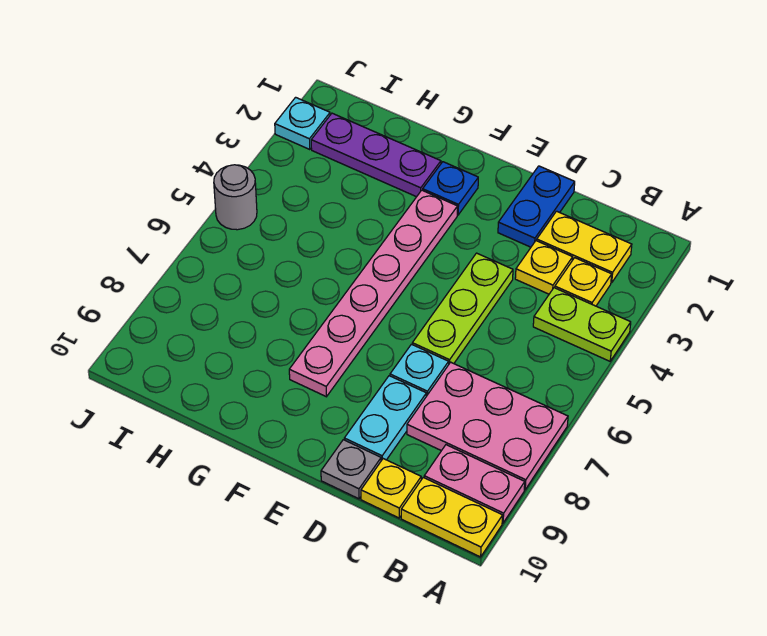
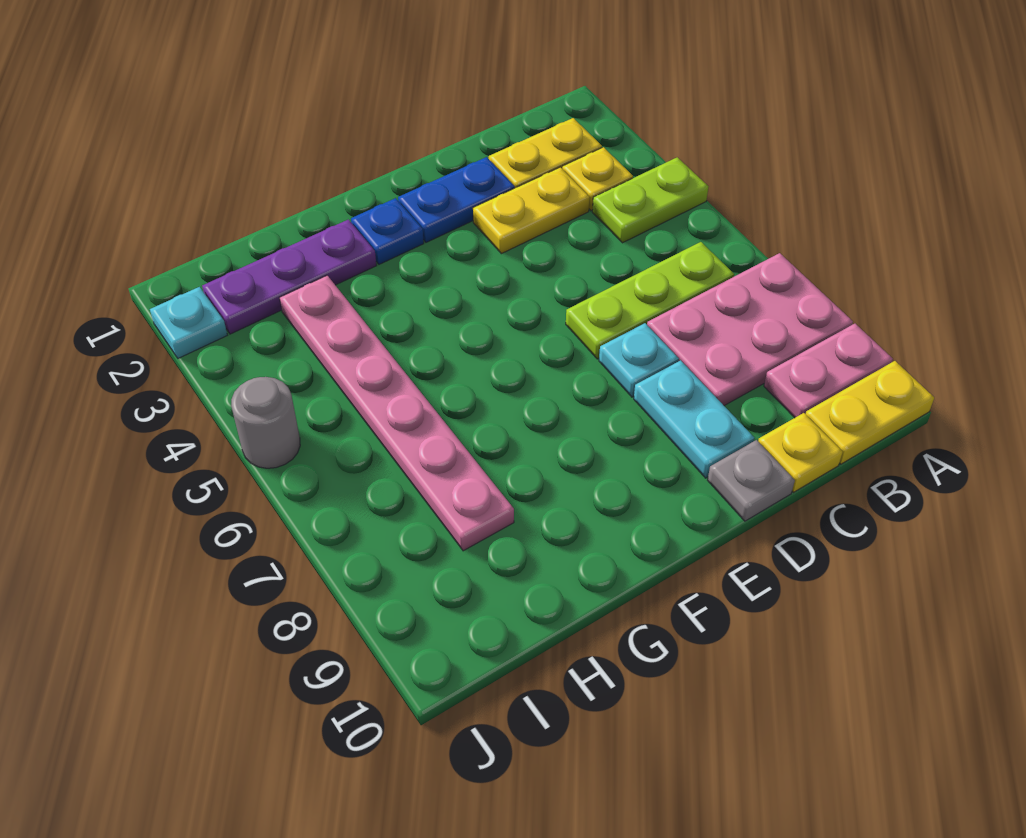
yellow plate C3 level 1 -> yellow plate C3:D3 level 1
blue plate D1:D2 level 1 -> blue plate D2:E2 level 1
lime plate D4:D6 level 1 -> lime plate B6:D6 level 1
pink plate F3:F8 level 1 -> pink plate H3:H8 level 1

